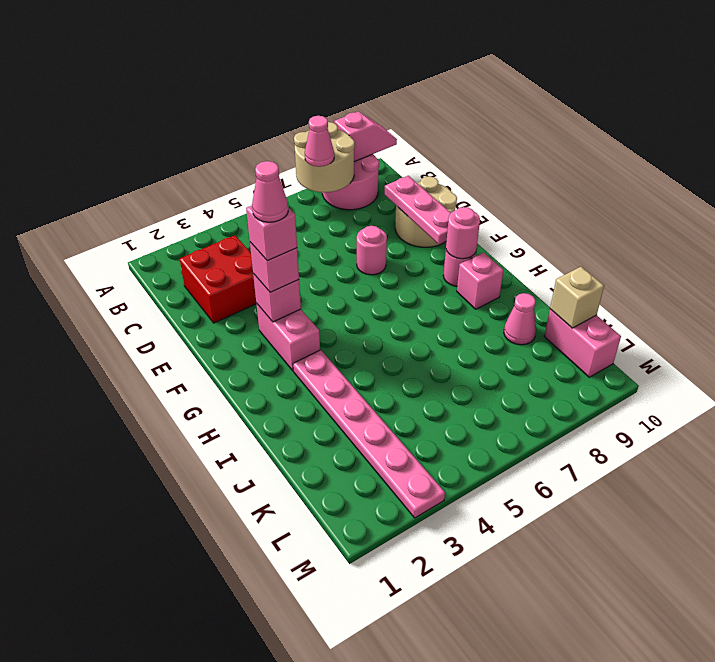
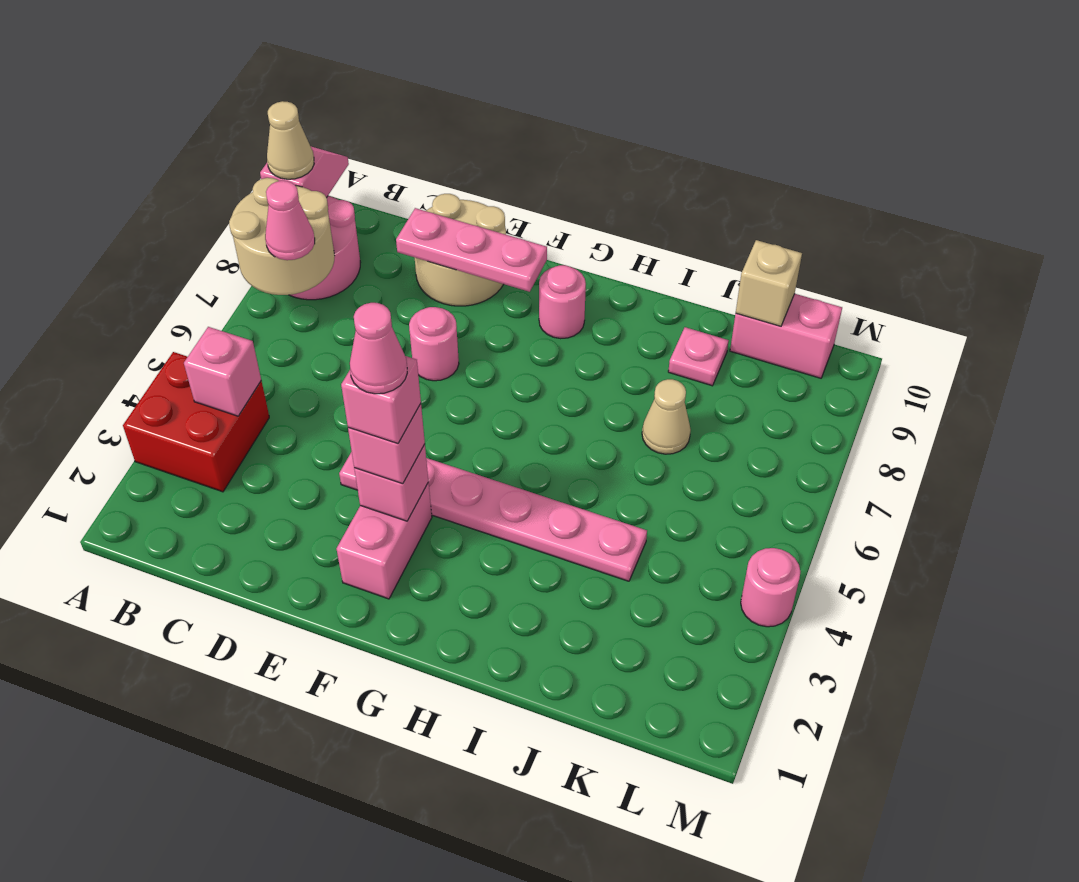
none -> tan cone A9 level 3
red brick C2:D3 level 1 -> red brick A3:B4 level 1
pink brick F3:G3 level 1 -> pink brick F2:F3 level 1
pink round brick G9 level 2 -> pink round brick M4 level 1
pink plate H3:M3 level 1 -> pink plate E4:J4 level 1
pink brick H9 level 1 -> pink brick B4 level 2
none -> tan cone J7 level 1
pink cone J9 level 1 -> pink plate J9 level 1

